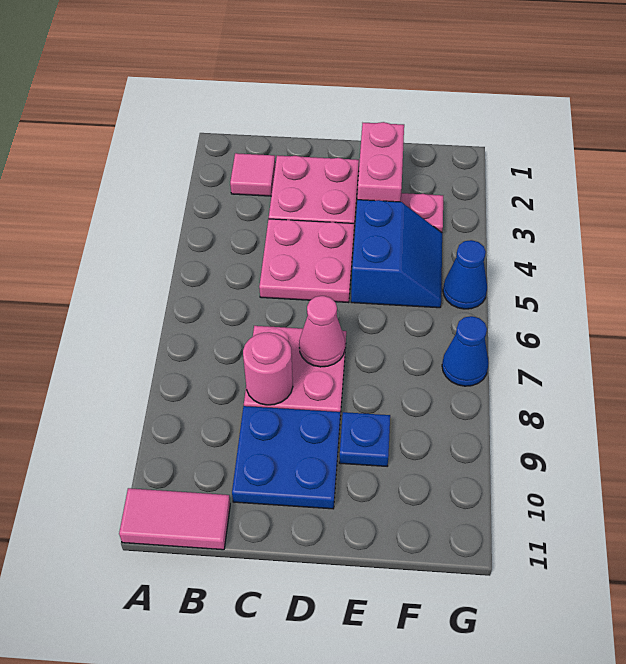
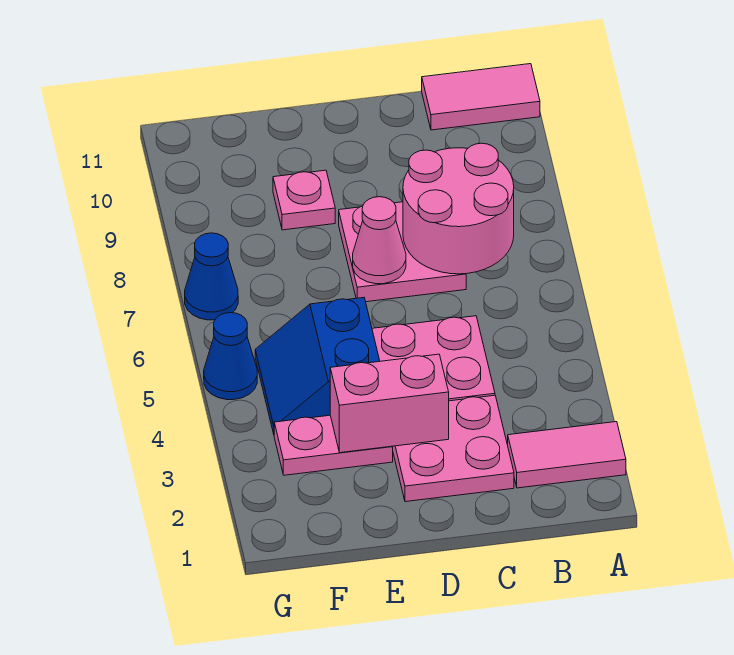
pink tile B2 level 1 -> pink tile A2:B2 level 1
pink round brick C8 level 2 -> pink round brick B7:C8 level 2
blue plate C9:D10 level 1 -> none
pink brick E2:E3 level 2 -> pink brick D3:E3 level 2
blue plate E9 level 1 -> pink plate E9 level 1

